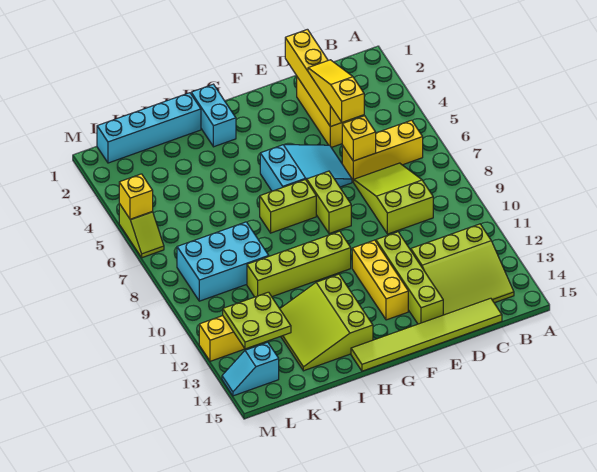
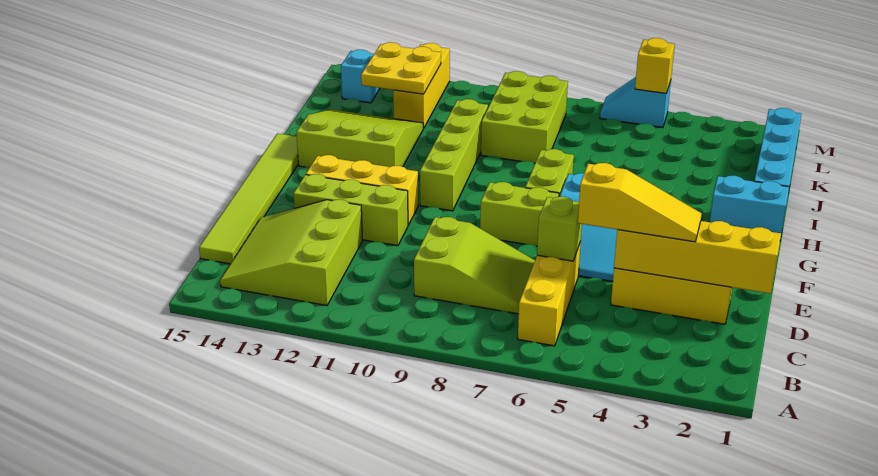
yellow brick D6 level 2 -> lime brick D6 level 2
lime brick E11:E14 level 1 -> lime brick E11:E13 level 1
cyan brick J8:L9 level 1 -> lime brick J8:L9 level 1
lime plate K12:L13 level 2 -> yellow plate K12:L13 level 2
lime slope M5:M6 level 1 top 5 -> cyan slope M5:M6 level 1 top 5

